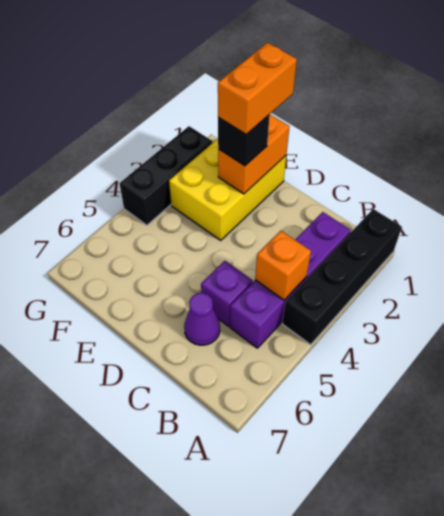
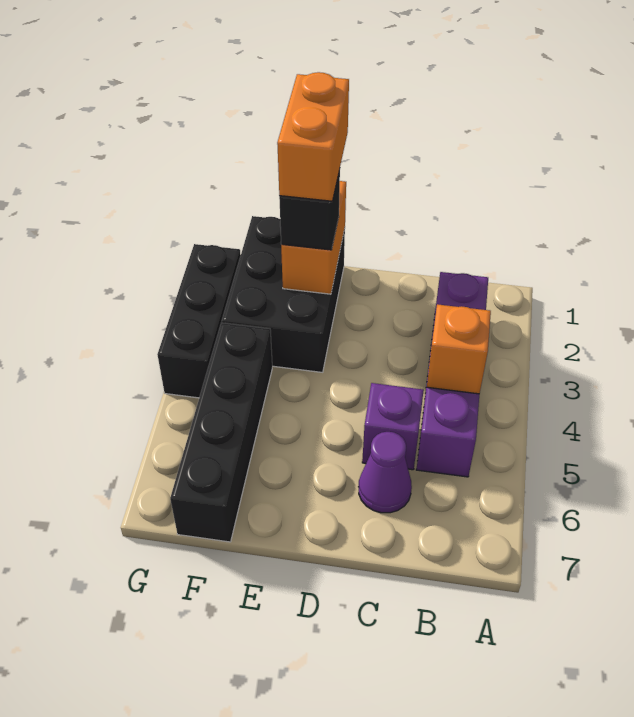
black brick A1:A4 level 1 -> black brick F4:F7 level 1
yellow brick E1:F3 level 1 -> black brick E1:F3 level 1

